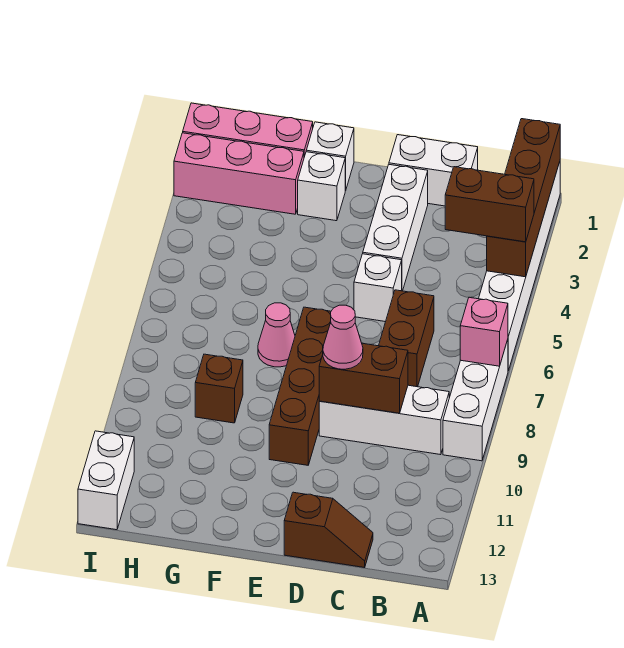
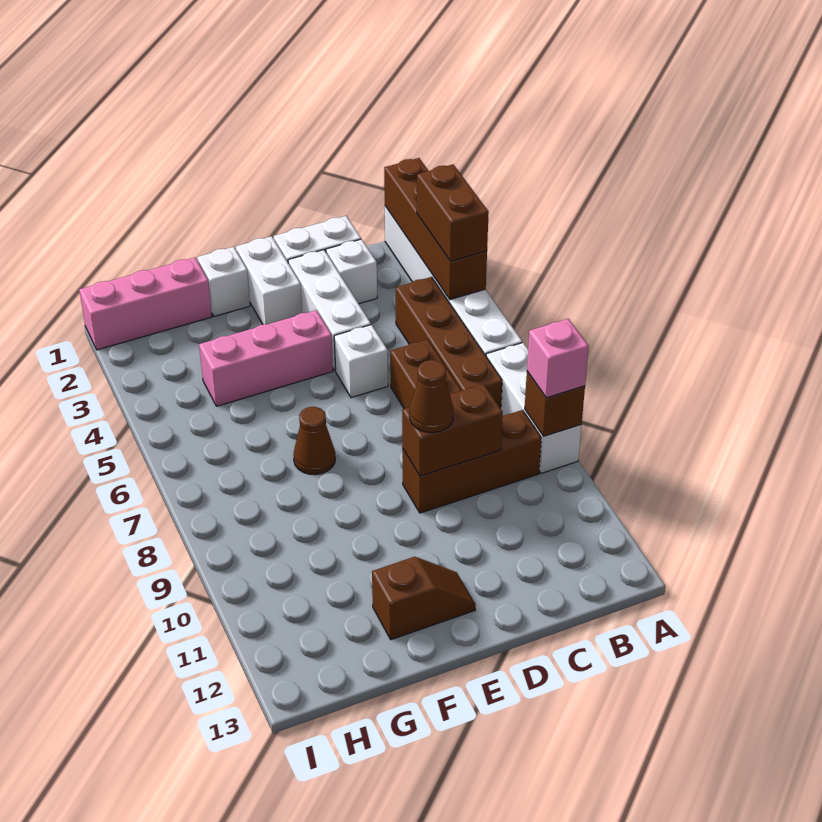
brown brick A4:B4 level 3 -> brown brick A3:A4 level 3
pink brick A7 level 2 -> pink brick A9 level 3
white brick B9:D9 level 1 -> brown brick B9:D9 level 1
brown slope C13:D13 level 1 top D -> brown slope E12:F12 level 1 top F
pink cone D9 level 3 -> brown cone D9 level 3
brown brick E7:E10 level 1 -> brown brick B4:B7 level 1
white brick F2 level 1 -> white brick C2 level 1
pink cone F7 level 1 -> brown cone F7 level 1
pink brick G2:I2 level 1 -> pink brick E4:G4 level 1
brown brick G9 level 1 -> brown brick A9 level 2
white brick I12:I13 level 1 -> white brick E1:E2 level 1

